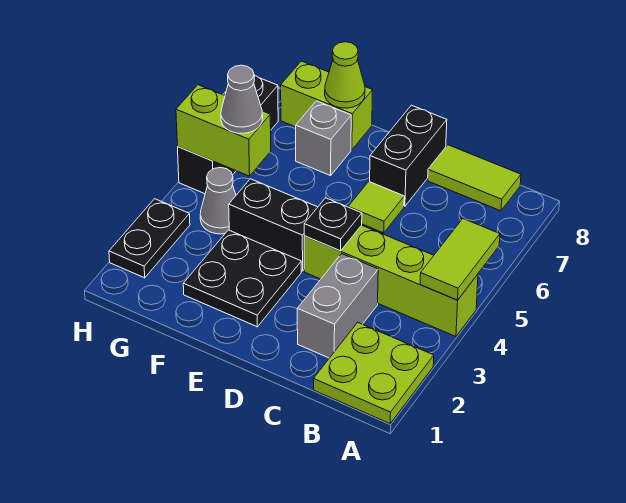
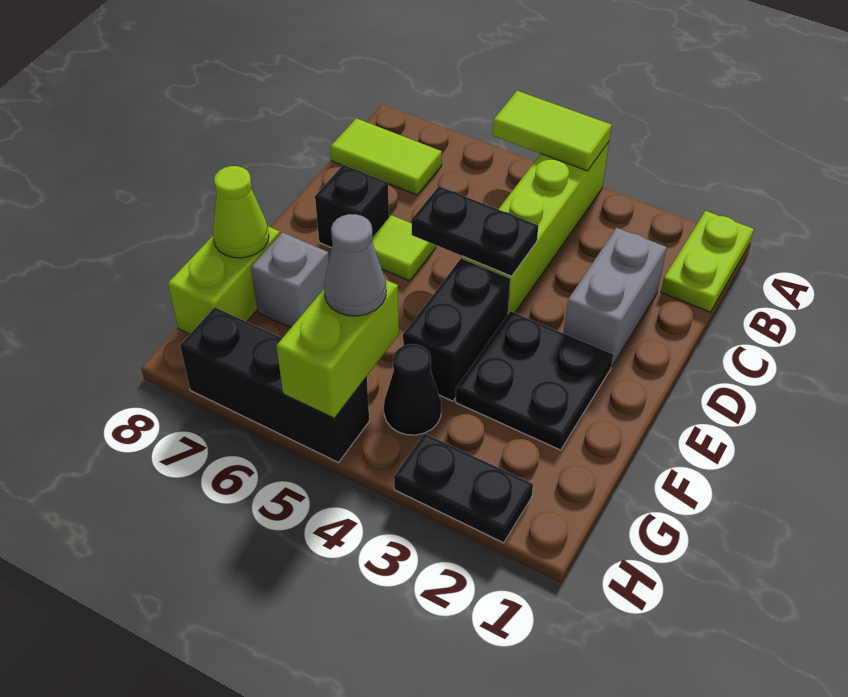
lime plate A1:B2 level 1 -> lime plate A1:B1 level 1
lime tile B8:C8 level 1 -> lime tile B7:B8 level 1
grey brick C2:C3 level 1 -> grey brick C2:D2 level 1
black plate D4 level 2 -> black plate D4:D5 level 2
black brick D7:D8 level 1 -> black brick D7 level 1
grey cone G4 level 1 -> black cone G4 level 1

